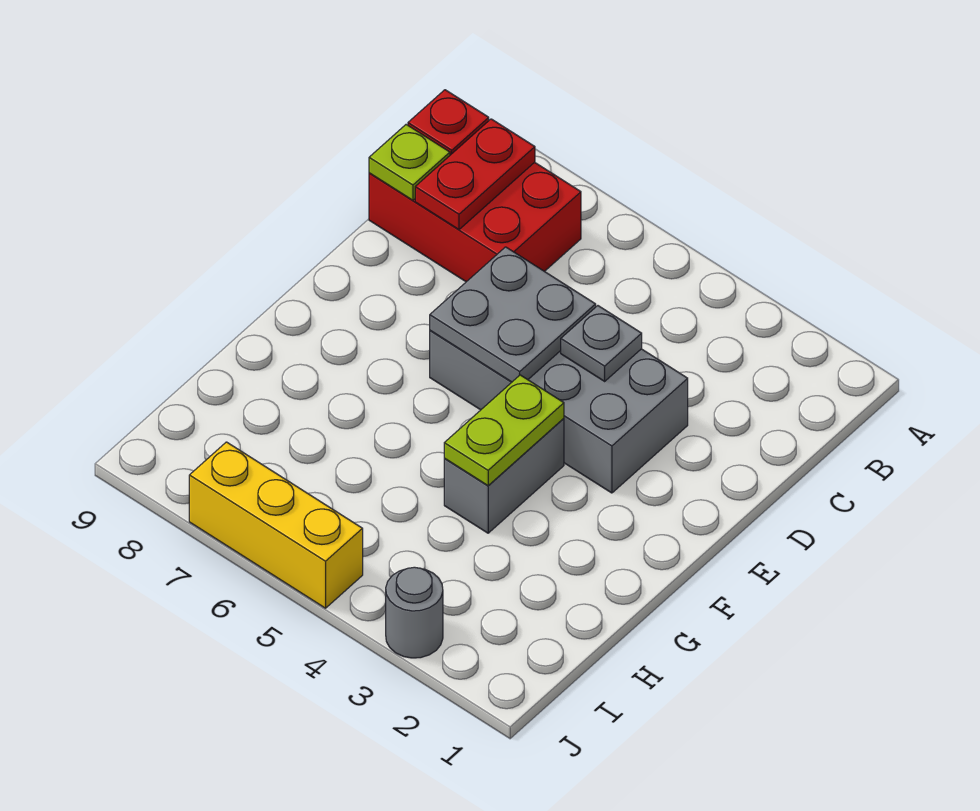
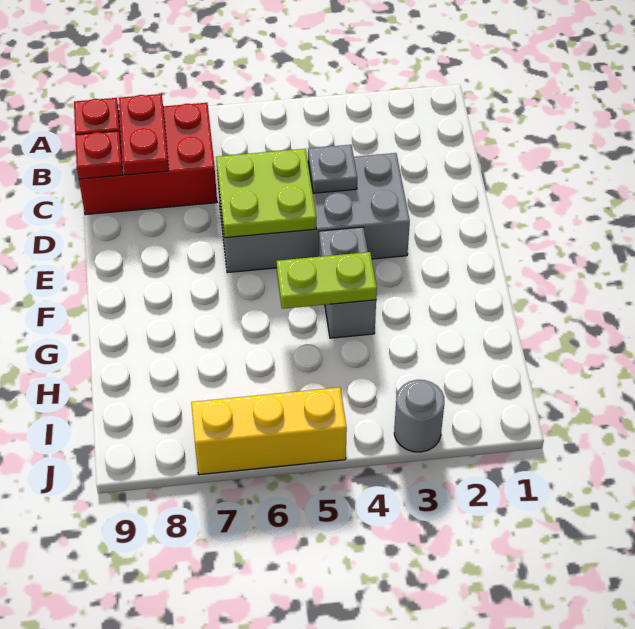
lime plate C9 level 2 -> red plate C9 level 2
grey plate D5:E6 level 2 -> lime plate D5:E6 level 2
lime plate F4:G4 level 2 -> lime plate G4:G5 level 2

